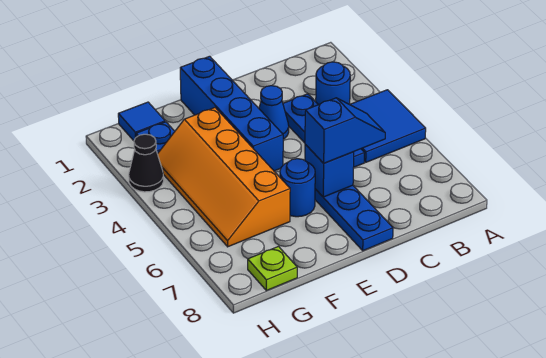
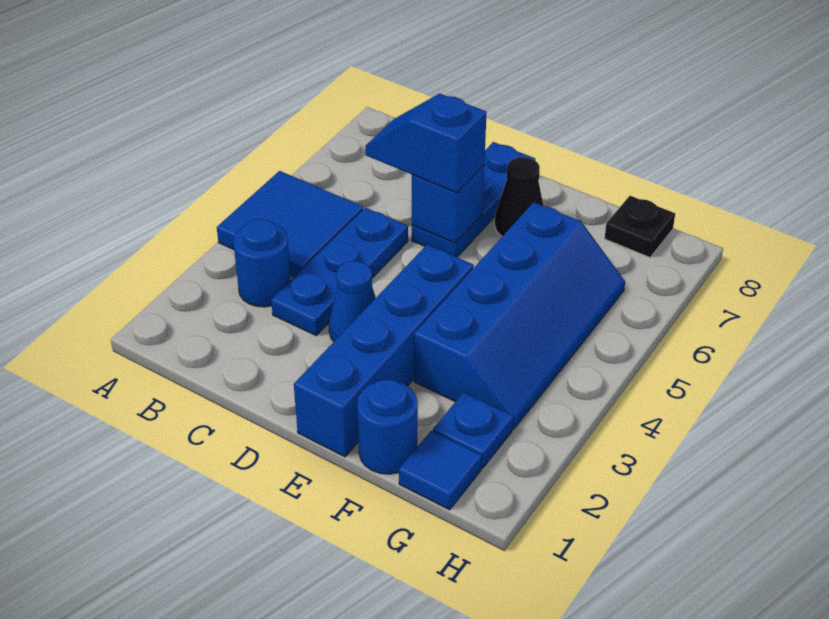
blue round brick E6 level 1 -> blue round brick F1 level 1
orange slope F3:G6 level 1 top F -> blue slope F3:G6 level 1 top F
lime plate G8 level 1 -> black plate G8 level 1
black cone H3 level 1 -> black cone E7 level 1

